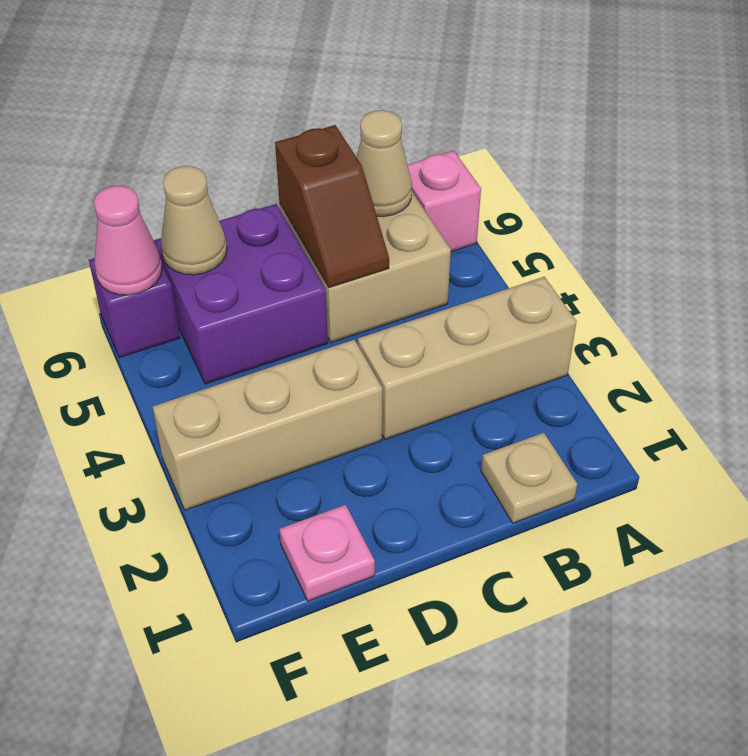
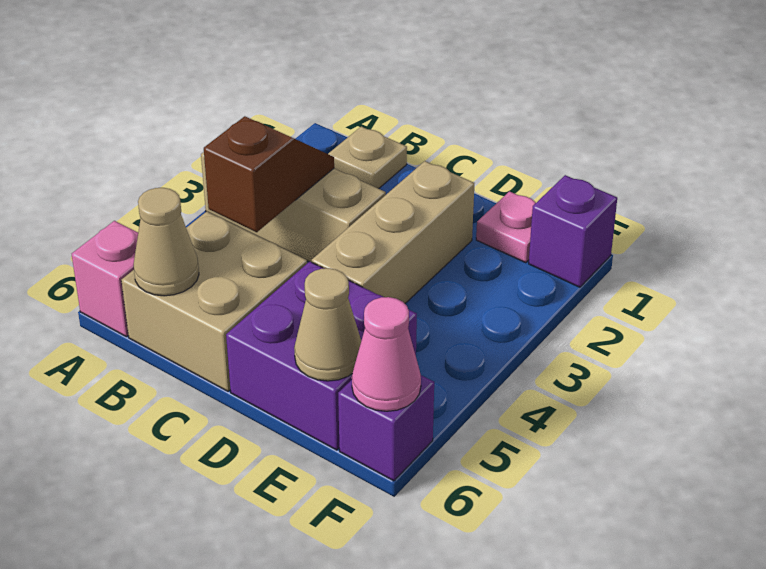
brown slope C5:C6 level 2 top 6 -> brown slope B3:B4 level 2 top 4
tan brick D3:F3 level 1 -> tan brick D2:D4 level 1
none -> purple brick F1 level 1

